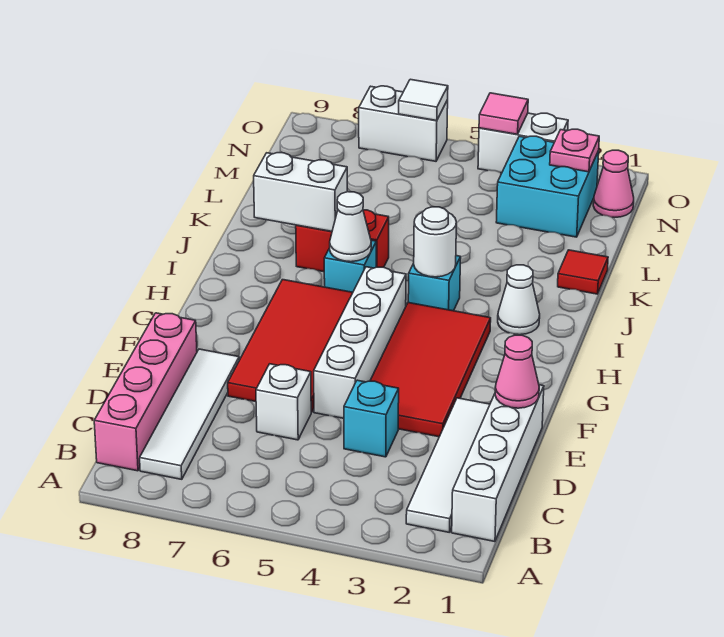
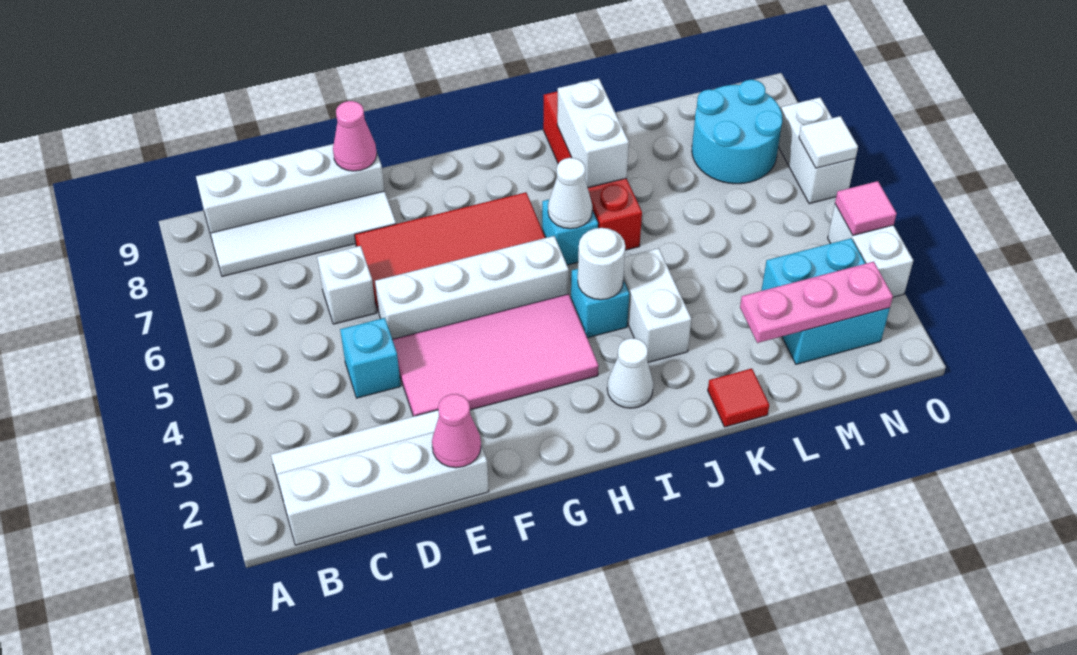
pink brick B9:E9 level 1 -> white brick B9:E9 level 1
red tile E3:H4 level 1 -> pink tile E3:H4 level 1
none -> white brick J3:J4 level 1
red brick J6:J7 level 1 -> red brick J6:J9 level 1
none -> cyan round brick M7:N8 level 1
pink cone N1 level 1 -> pink cone E9 level 2
pink plate N2 level 2 -> pink plate L2:N2 level 2

